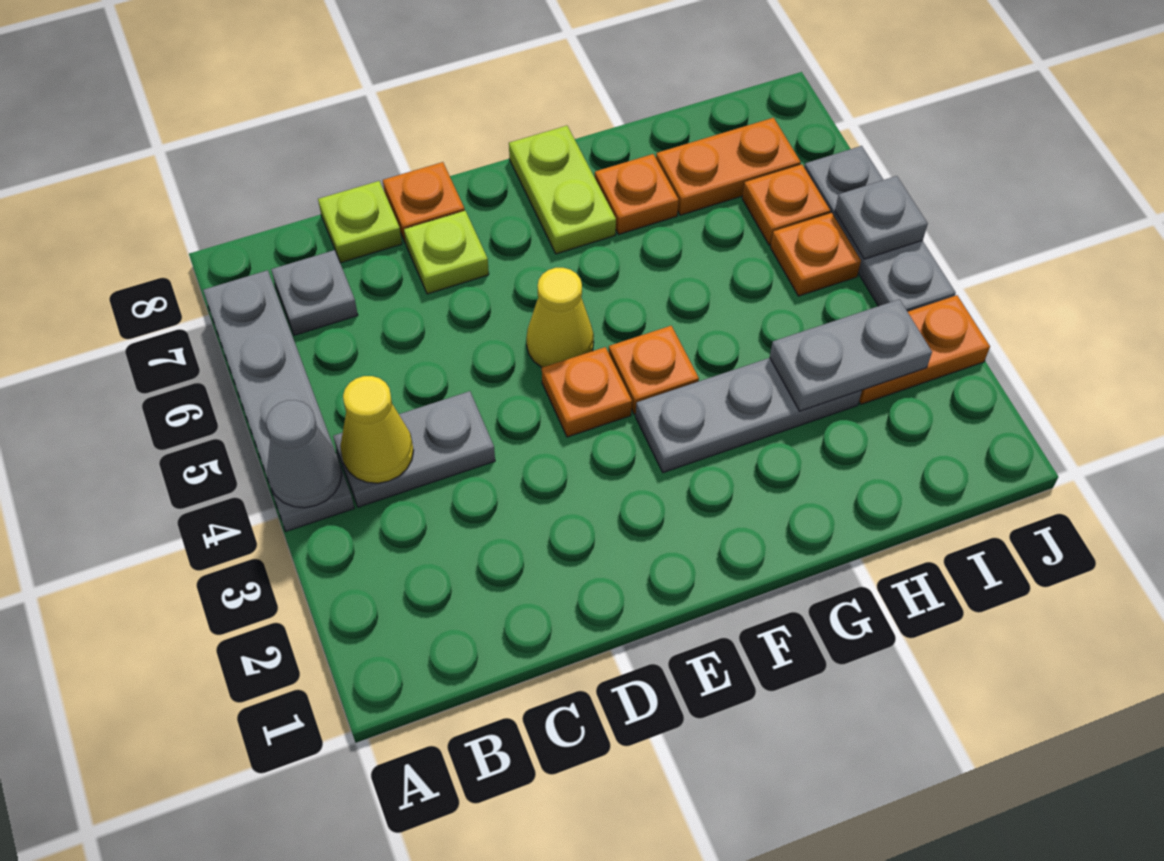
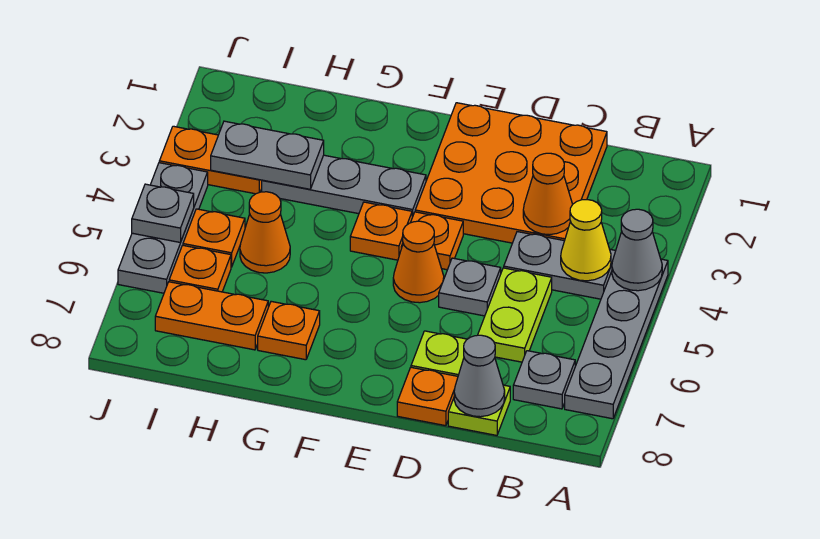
none -> orange plate C1:E3 level 1
none -> orange cone C3 level 2
none -> grey cone C8 level 2
none -> grey plate D5 level 1
yellow cone E5 level 1 -> orange cone E5 level 1
lime plate F7:F8 level 1 -> lime plate C5:C6 level 1
none -> orange cone H5 level 1

